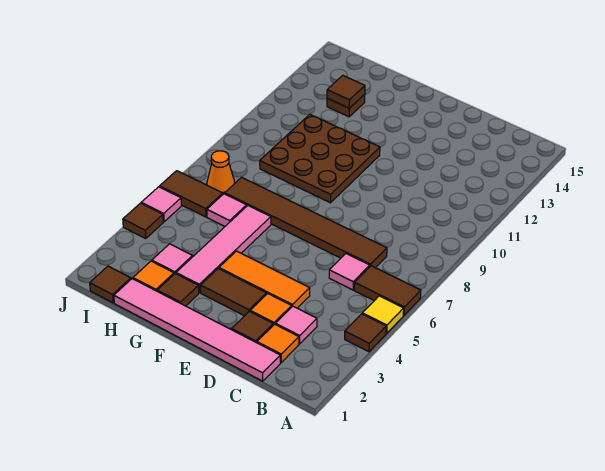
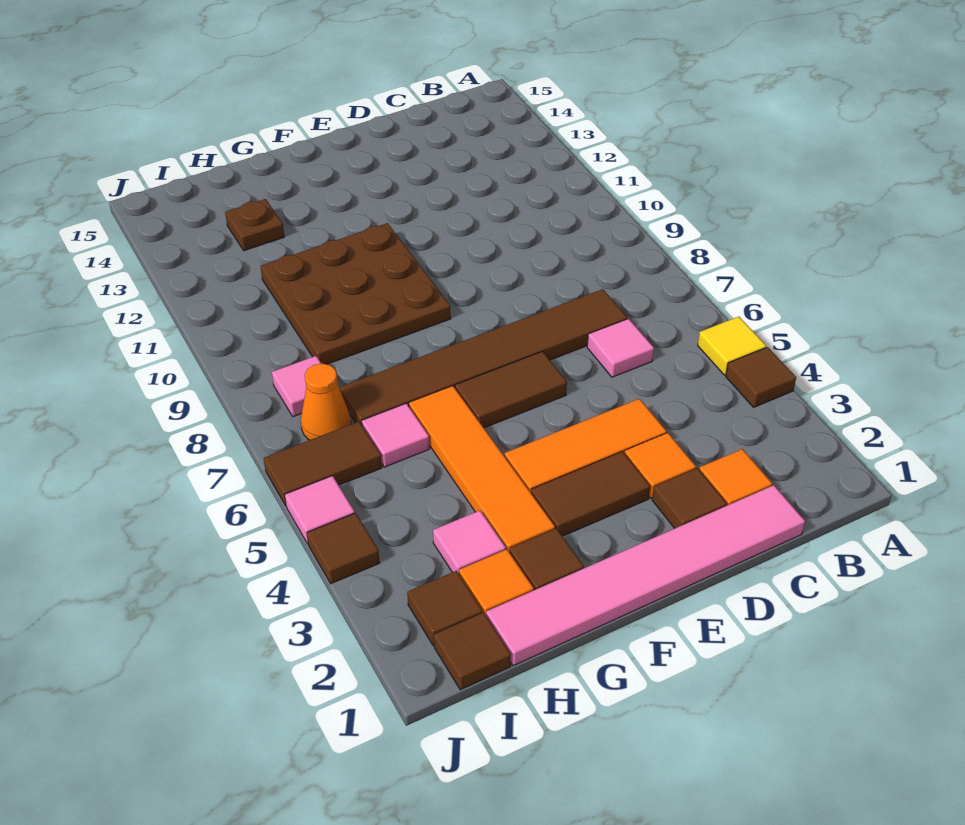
brown tile A6:B6 level 1 -> brown tile E6:F6 level 1
pink tile C3 level 1 -> pink tile I8 level 1
pink tile G3:G6 level 1 -> orange tile G3:G6 level 1
brown tile H13 level 2 -> brown tile I2 level 1

